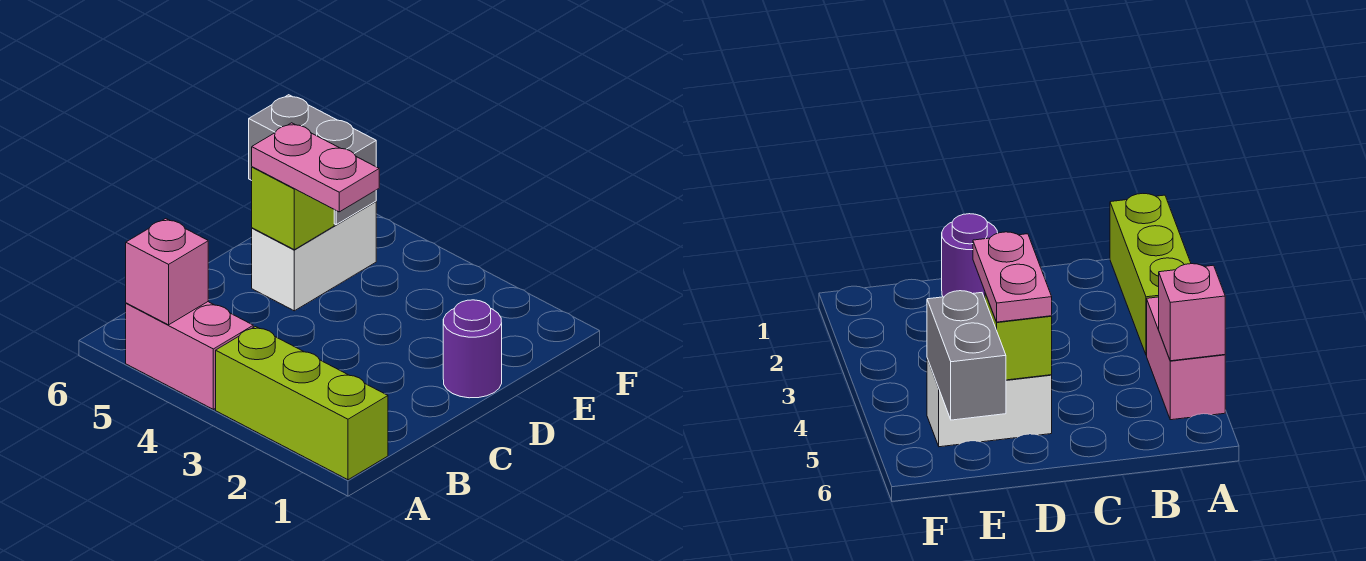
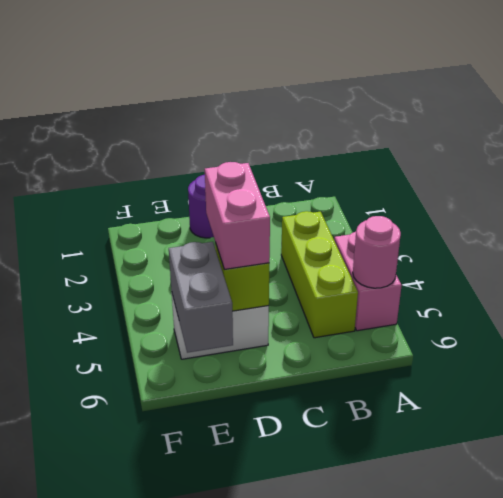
lime brick A1:A3 level 1 -> lime brick B3:B5 level 1
pink brick A5 level 2 -> pink round brick A5 level 2
pink plate D4:D5 level 3 -> pink brick D4:D5 level 3

